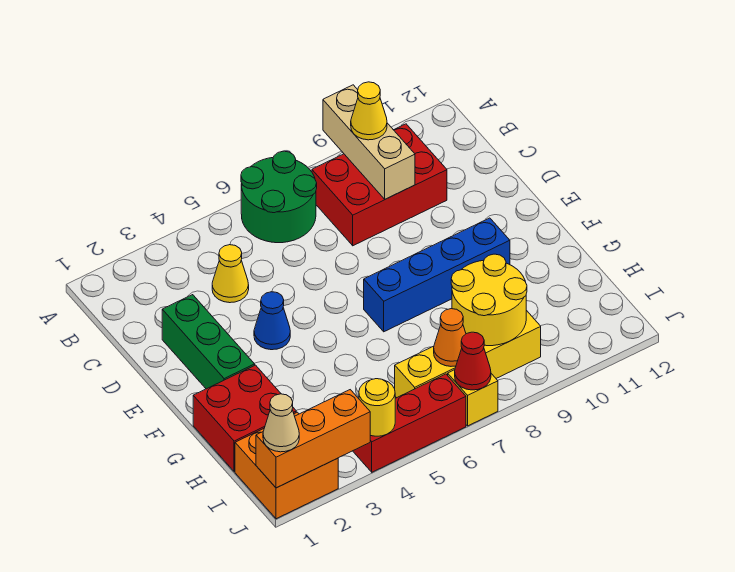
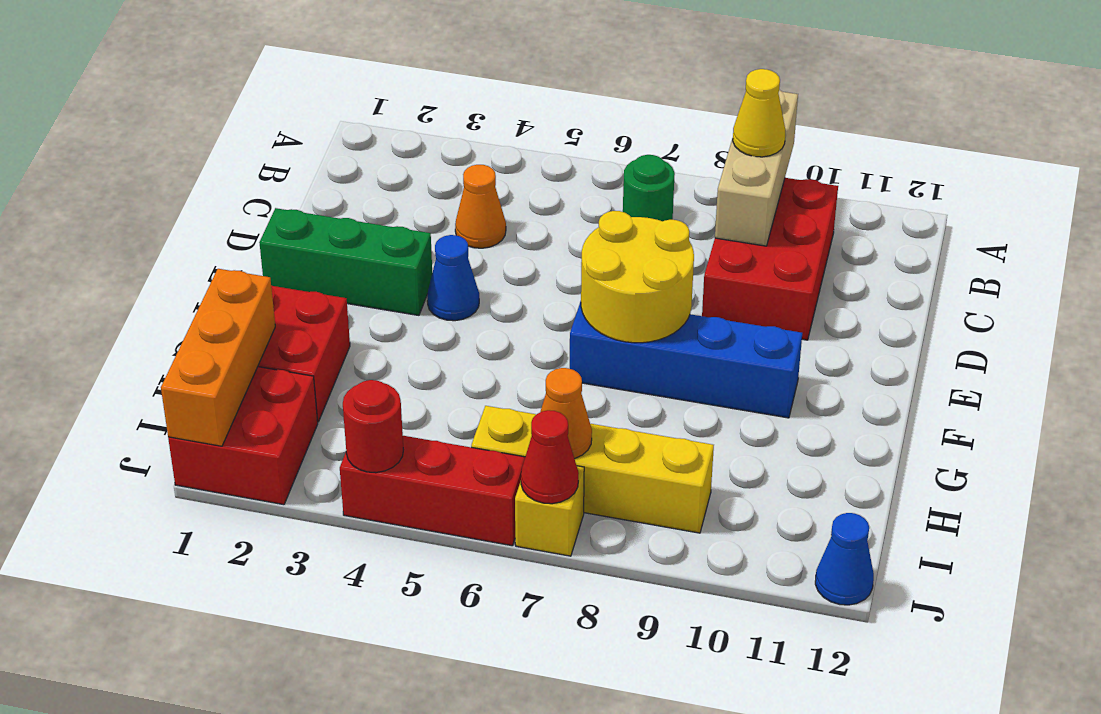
green round brick A6:B7 level 1 -> green round brick B7 level 1
red brick B8:C10 level 1 -> red brick B9:D10 level 1
yellow cone C4 level 1 -> orange cone C4 level 1
green brick D2:F2 level 1 -> green brick E1:E3 level 1
yellow round brick H8:I9 level 2 -> yellow round brick E7:F8 level 2
orange brick I1:J2 level 1 -> red brick I1:J2 level 1
orange brick J1:J3 level 2 -> orange brick H1:J1 level 2
tan cone J1 level 3 -> none
yellow round brick J4 level 2 -> red round brick J4 level 2
none -> blue cone J12 level 1

